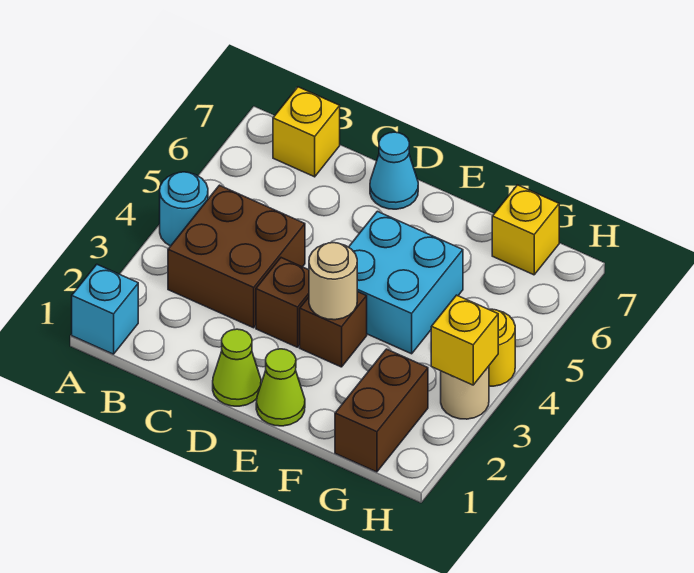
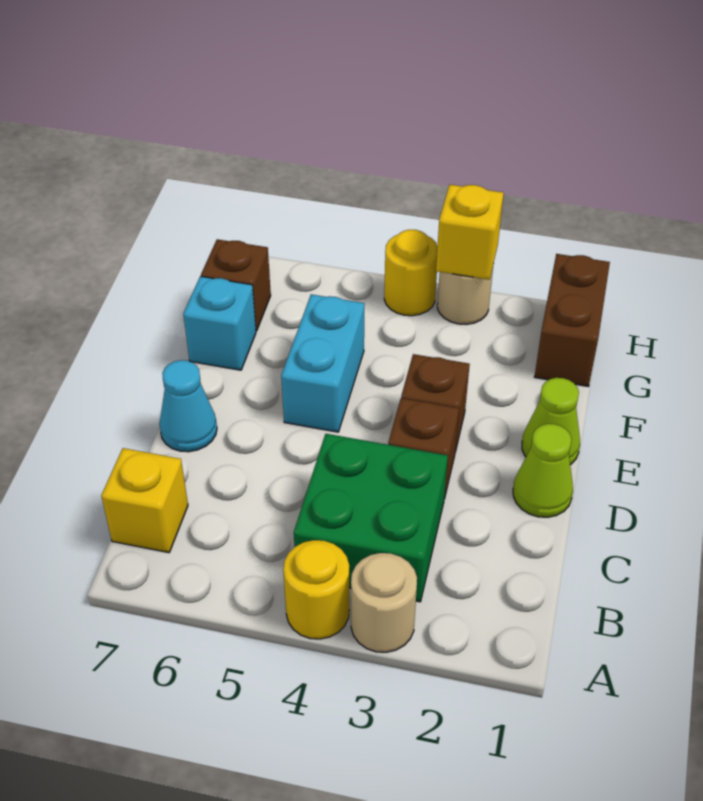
cyan brick A1 level 1 -> cyan brick F7 level 1
cyan round brick A4 level 1 -> yellow round brick A4 level 1
brown brick B3:C4 level 1 -> green brick B3:C4 level 1
tan round brick E3 level 2 -> tan round brick A3 level 1
cyan brick E4:F5 level 1 -> cyan brick E5:F5 level 1
brown brick G1:G2 level 1 -> brown brick G1:H1 level 1
yellow brick G7 level 1 -> brown brick G7 level 1

